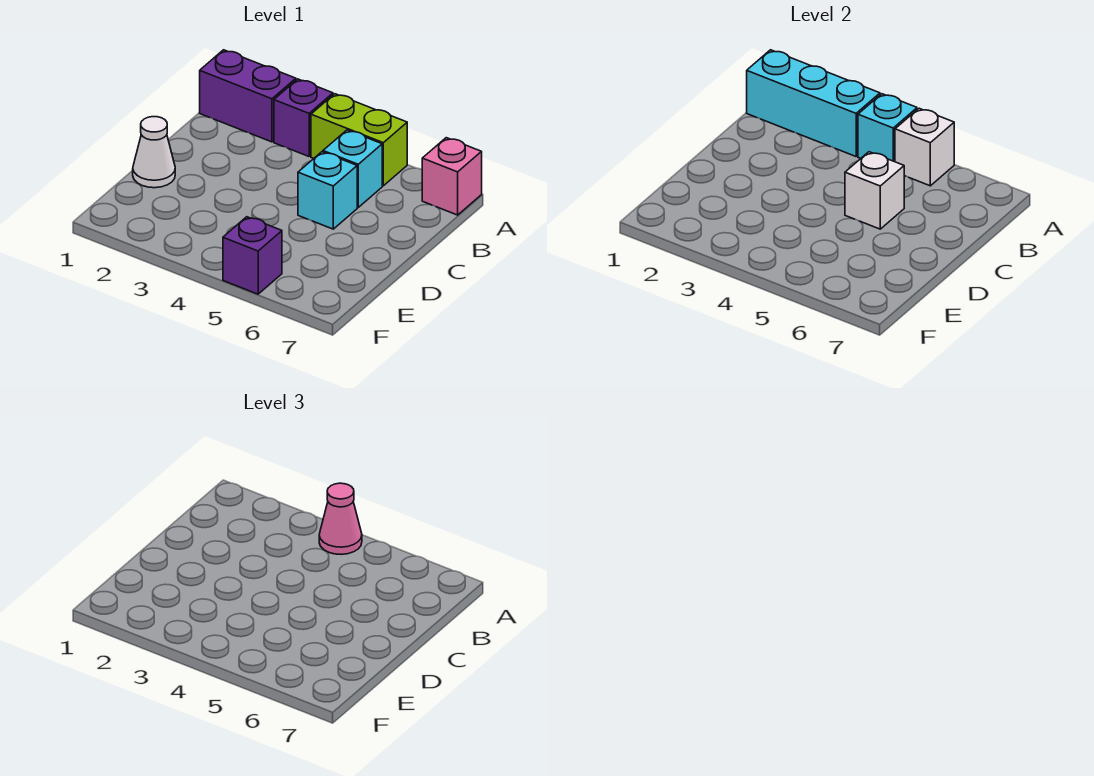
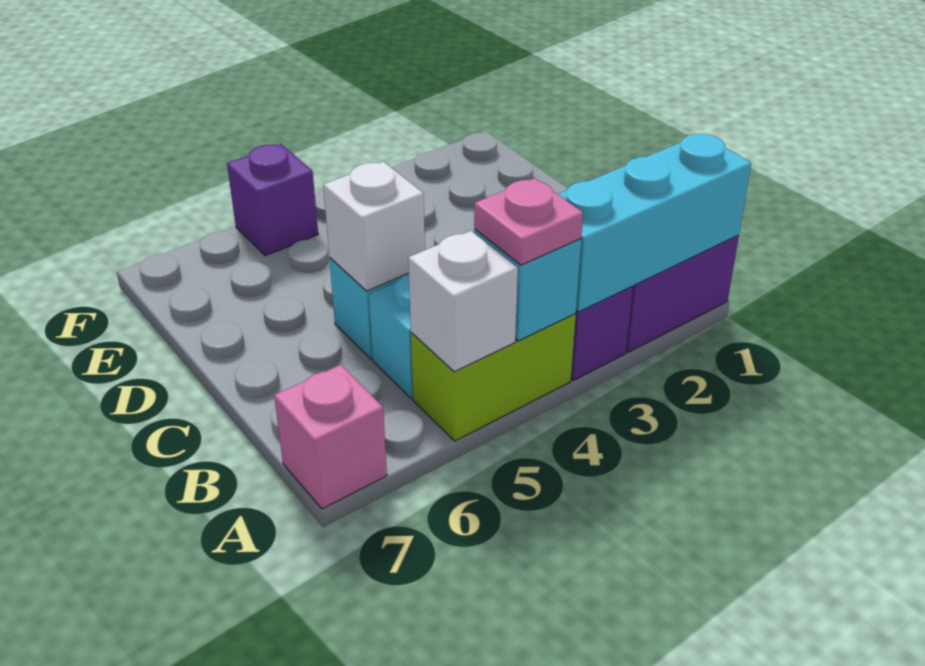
pink cone A4 level 3 -> pink plate A4 level 3
white cone D1 level 1 -> none

